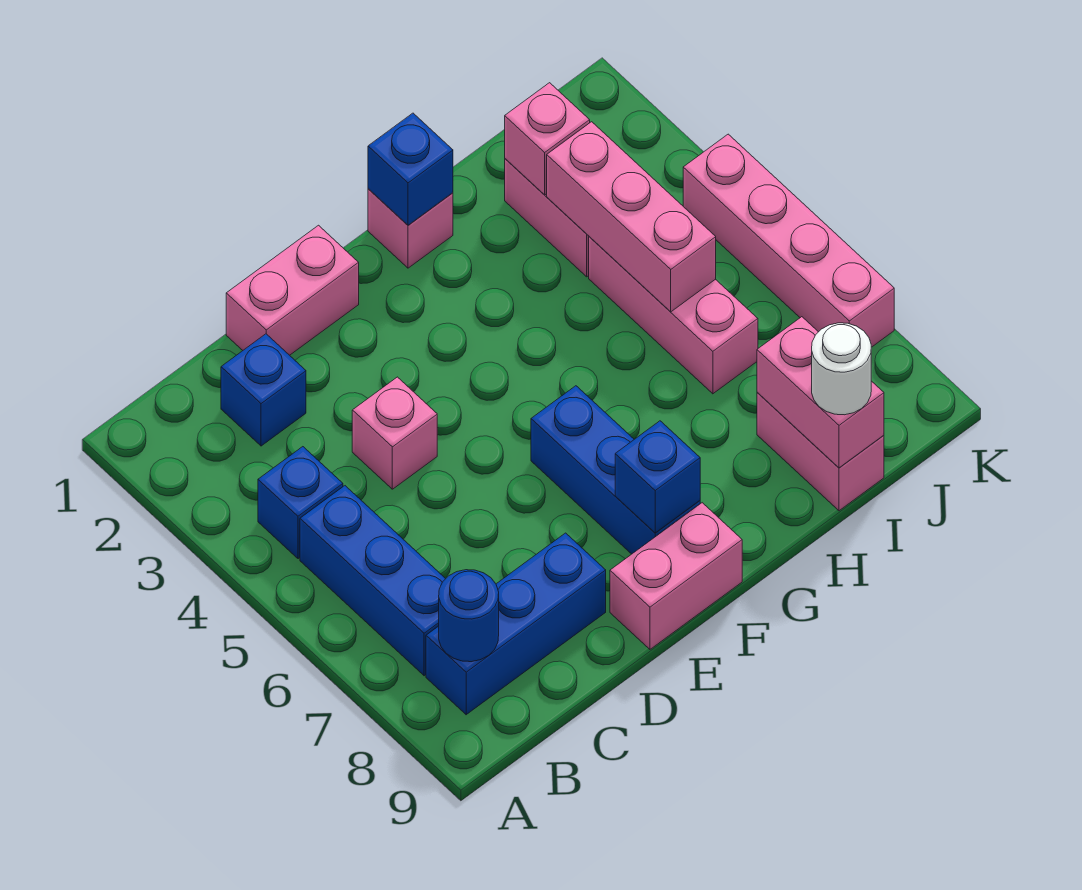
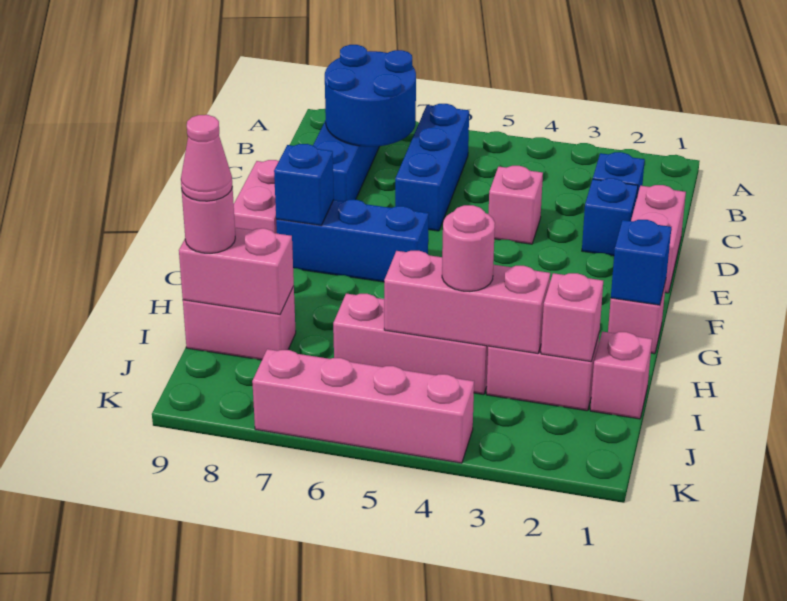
blue brick B4 level 1 -> blue brick D2 level 1
blue brick B5:B7 level 1 -> blue brick B6:D6 level 1
blue round brick B8 level 2 -> blue round brick B7:C8 level 2
none -> pink brick I1 level 1
none -> pink round brick I4 level 3
white round brick I9 level 3 -> pink round brick I9 level 3
none -> pink cone I9 level 4

